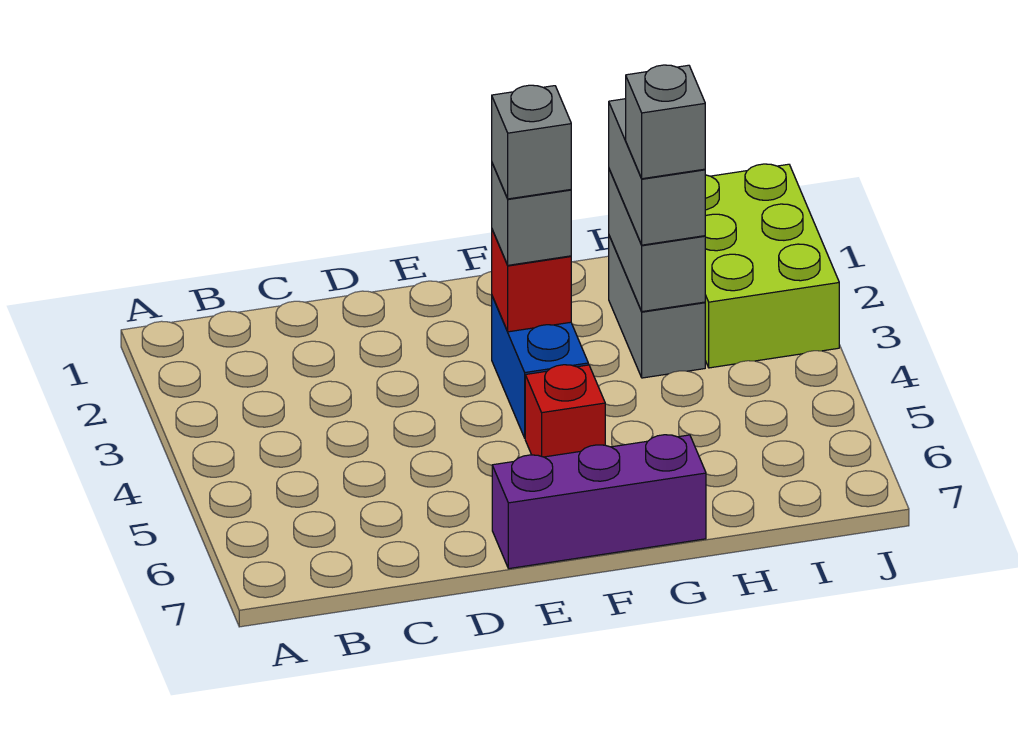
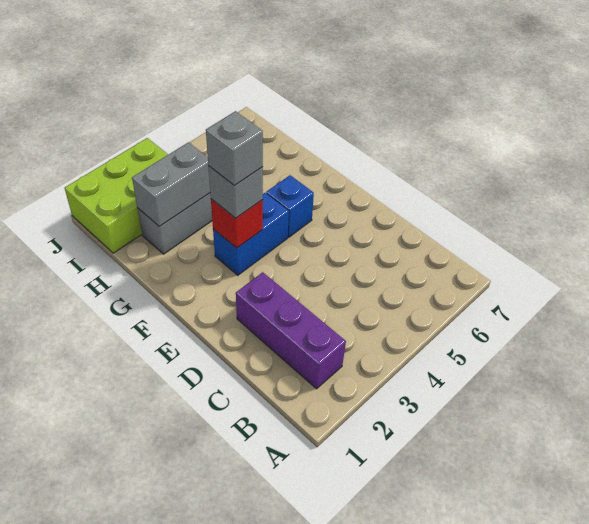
purple brick E7:G7 level 1 -> purple brick B2:D2 level 1
red brick F5 level 1 -> blue brick F5 level 1
grey brick H2:H3 level 3 -> none
grey brick H3 level 4 -> none

